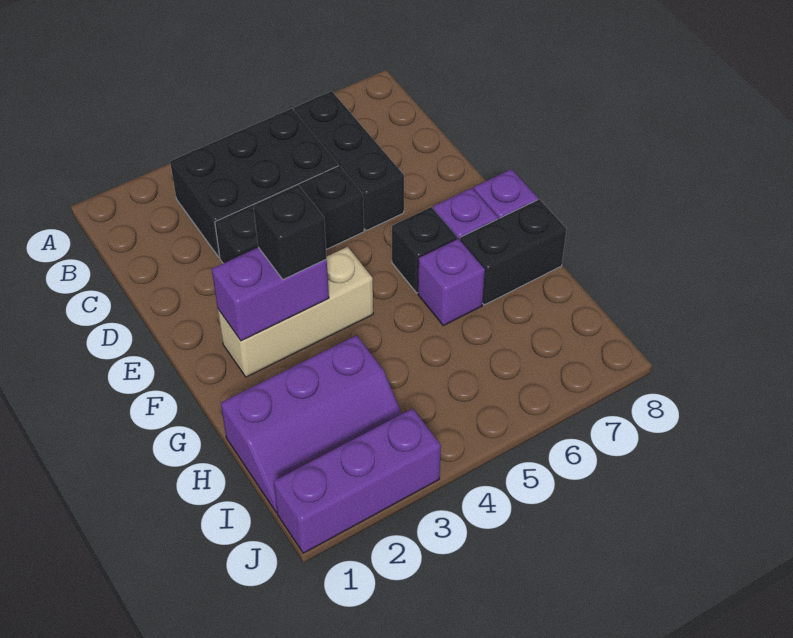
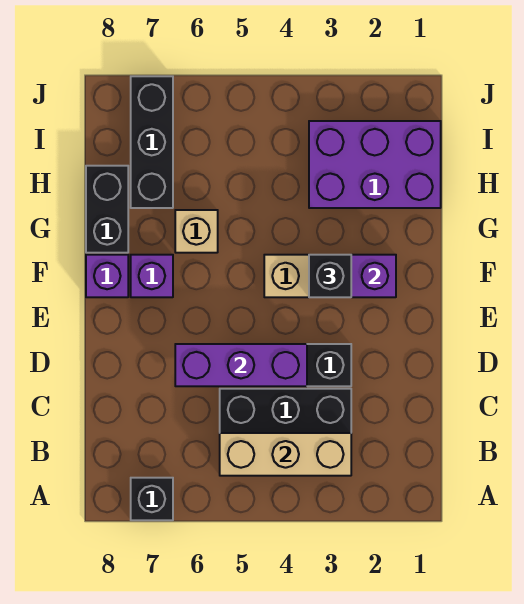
none -> tan brick B3:B5 level 2
black brick B6:D6 level 1 -> black brick H7:J7 level 1
black brick F6 level 1 -> black brick A7 level 1
purple brick G6 level 1 -> tan brick G6 level 1
black brick G7:G8 level 1 -> black brick G8:H8 level 1
purple slope H1:I3 level 1 top H -> purple brick H1:I3 level 1
purple brick J1:J3 level 1 -> purple brick D4:D6 level 2

